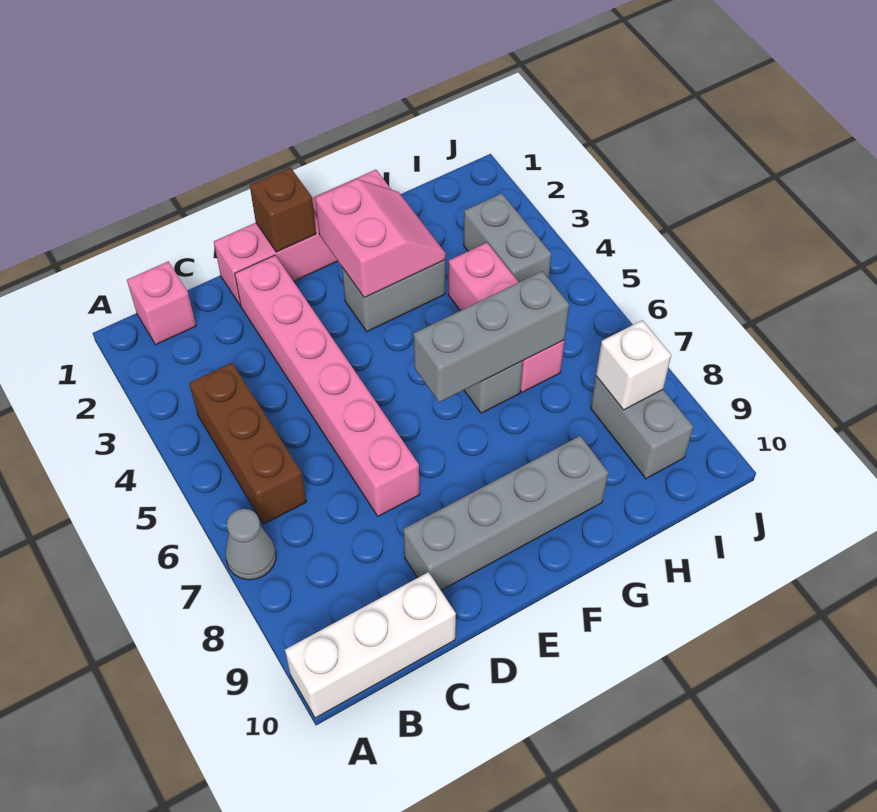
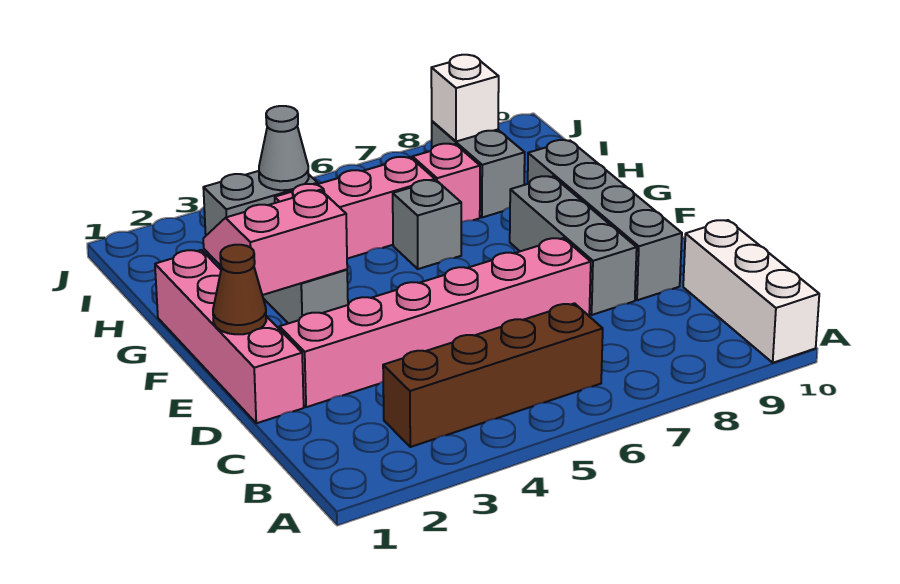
grey cone A7 level 1 -> grey cone I4 level 2
pink brick B1 level 1 -> pink brick H7 level 1
brown brick B4:B6 level 1 -> brown brick B3:B6 level 1
brown brick E1 level 2 -> brown cone E1 level 2
grey brick F6:H6 level 2 -> grey brick D8:F8 level 1
grey brick I8:I9 level 1 -> grey brick H8:I8 level 1

